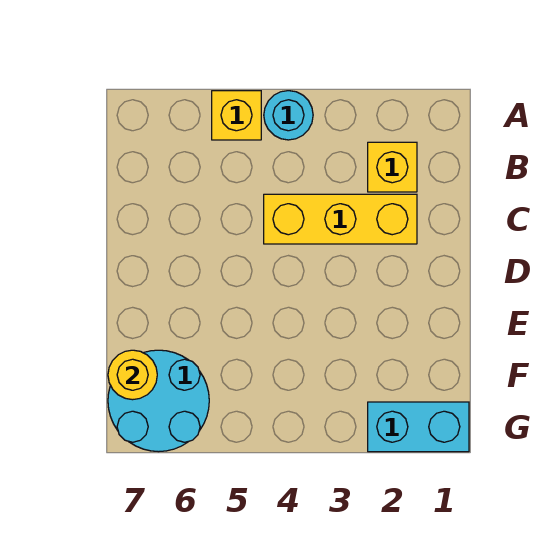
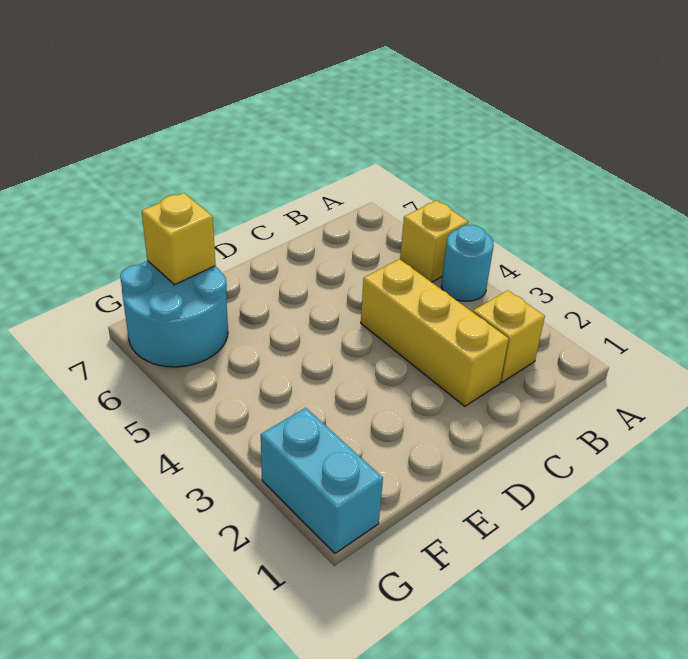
yellow round brick F7 level 2 -> yellow brick F7 level 2

